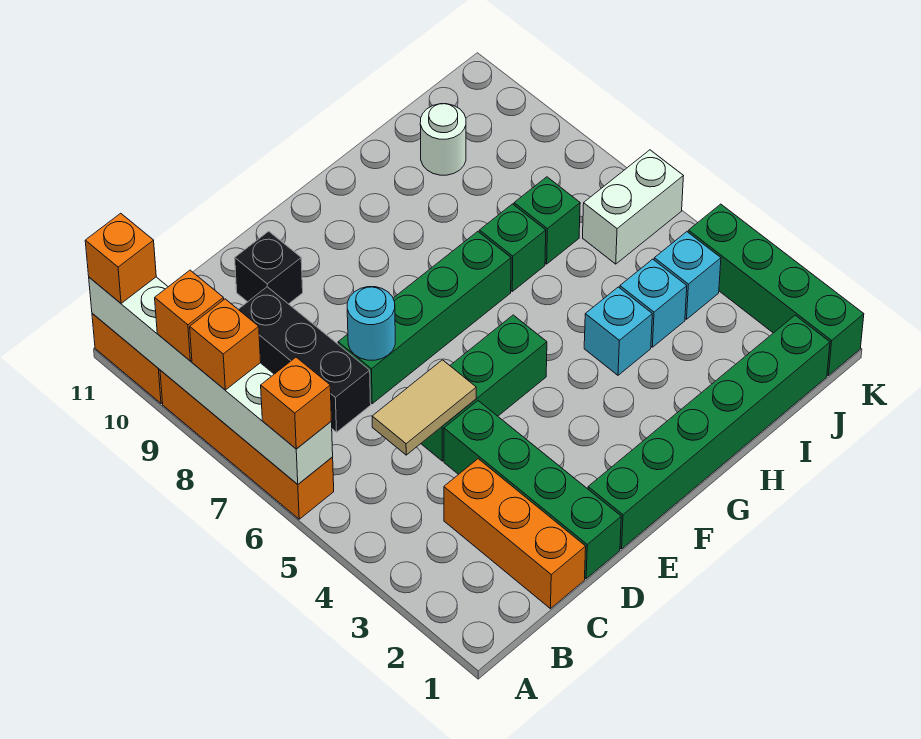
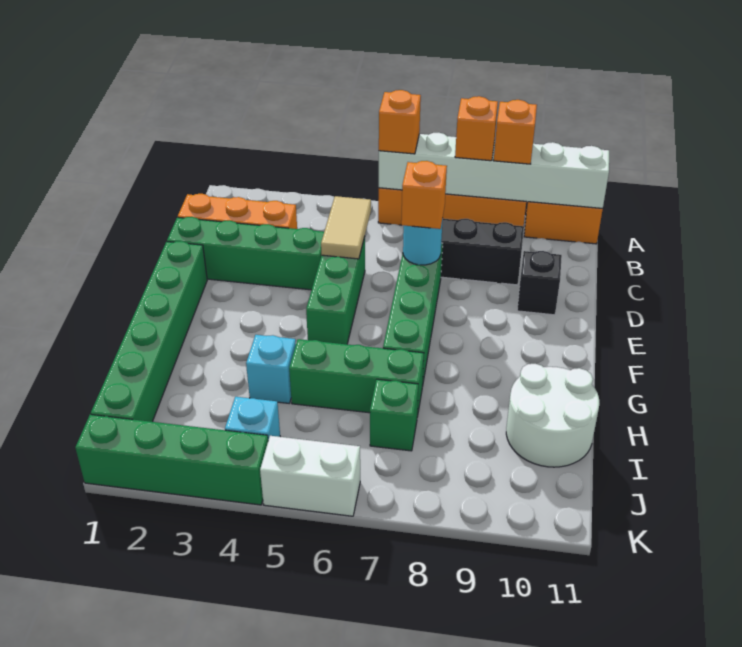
orange brick A11 level 3 -> orange brick D7 level 3
green brick H7 level 1 -> green brick H5:H7 level 1
cyan brick I4 level 1 -> none
white round brick I10 level 1 -> white round brick H10:I11 level 1
white brick J6:K6 level 1 -> white brick K5:K6 level 1

